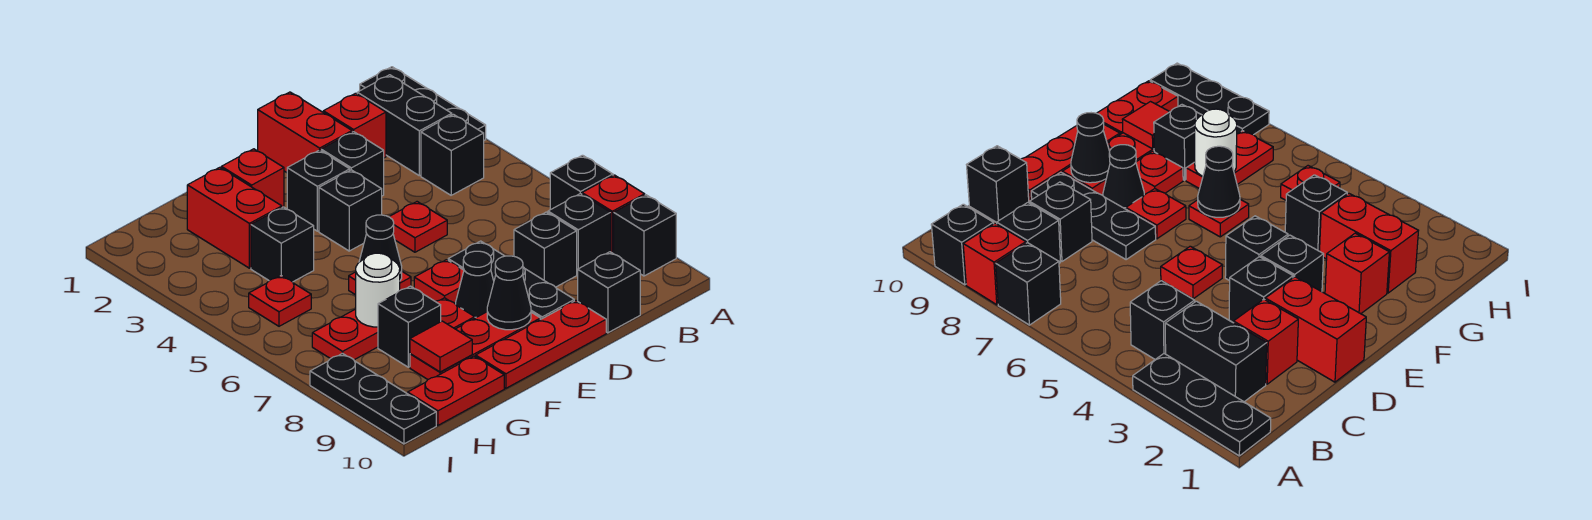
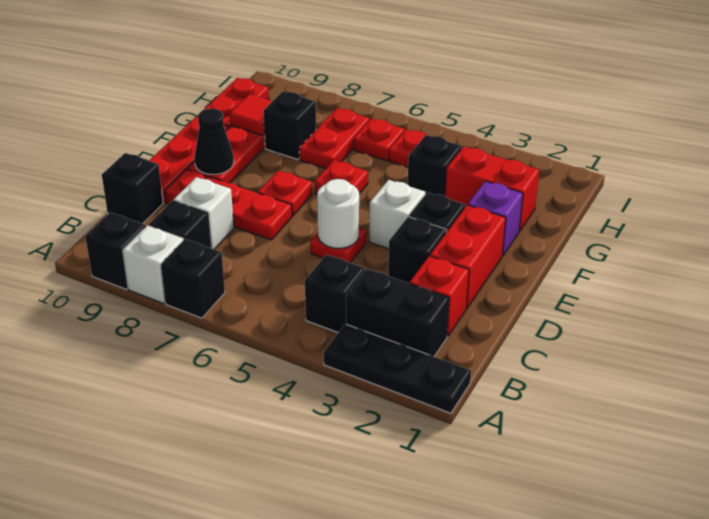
red brick A8 level 1 -> white brick A8 level 1
black brick C8 level 1 -> white brick C8 level 1
red brick D1:D2 level 1 -> red brick D2:E2 level 1
black plate D7:D9 level 1 -> red plate D7:D9 level 1
black brick E4 level 1 -> white brick E4 level 1
black cone E8 level 1 -> none
red brick F2 level 1 -> purple brick F2 level 1
black cone F6 level 2 -> none
red plate F8 level 1 -> red plate H6 level 1
white round brick G7 level 2 -> white round brick D5 level 2
black plate I8:I10 level 1 -> none

